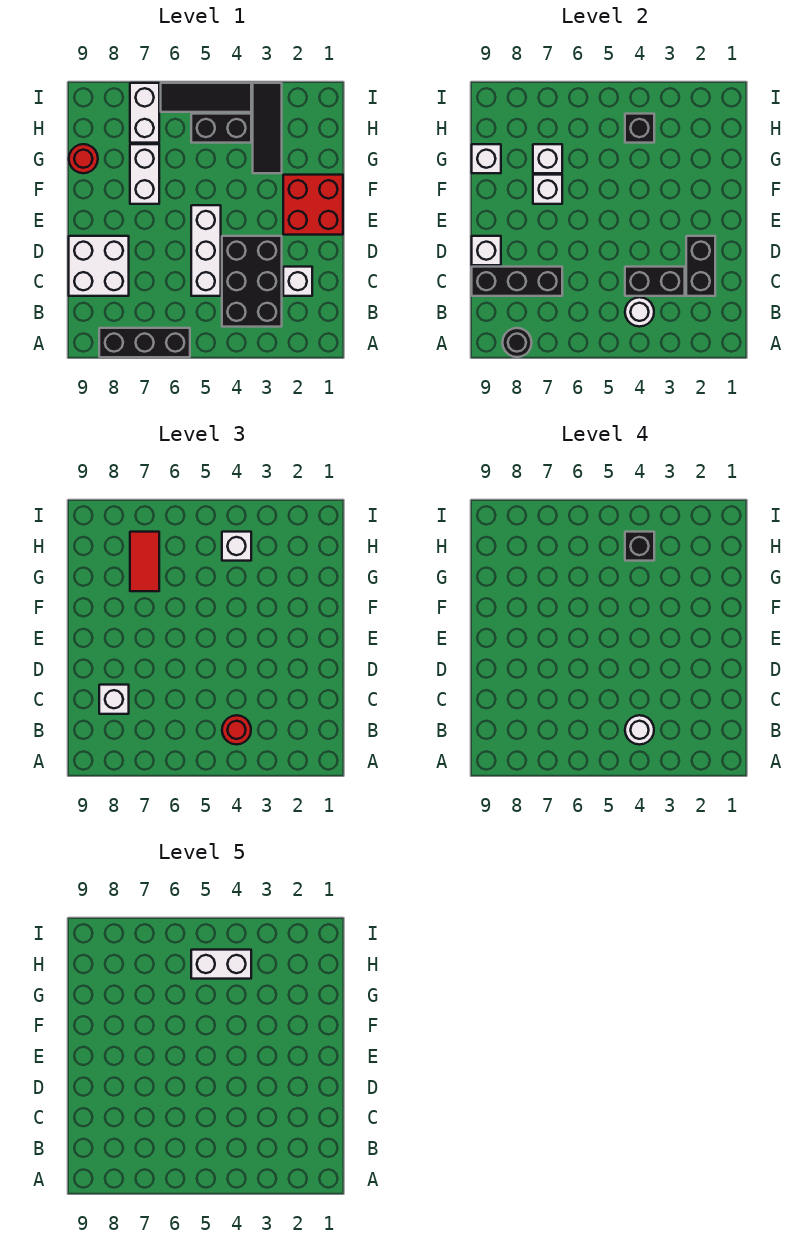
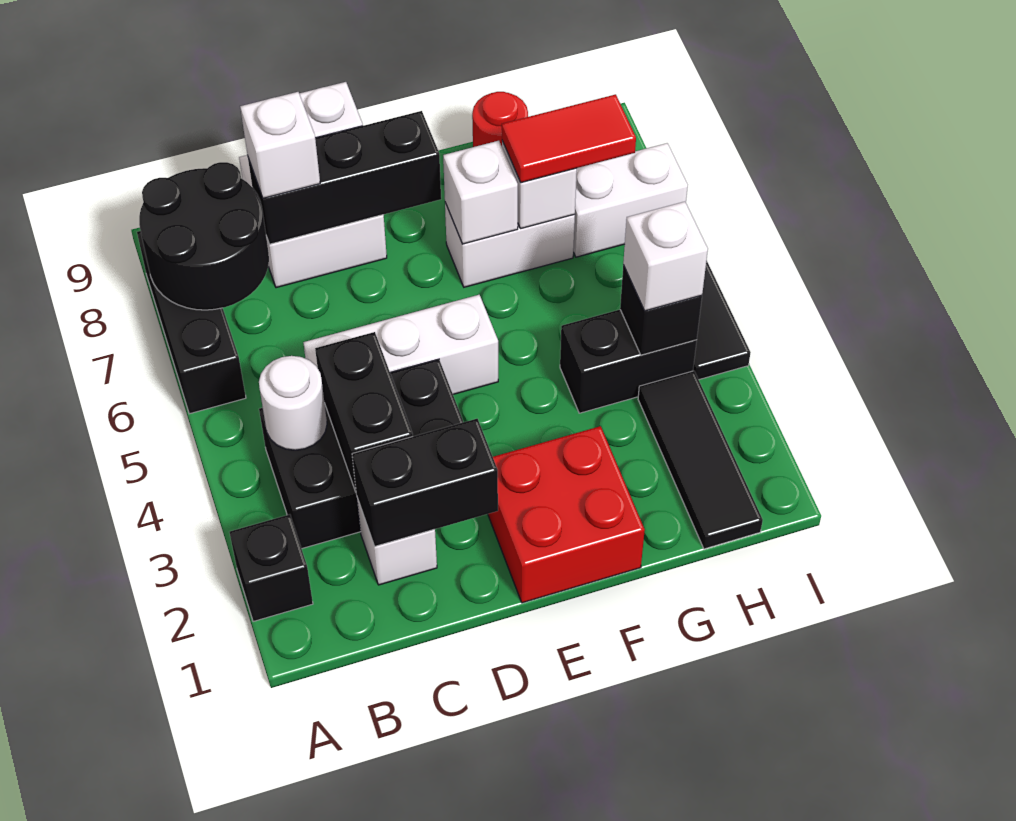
black round brick A8 level 2 -> black round brick A7:B8 level 2
red round brick B4 level 3 -> none
white round brick B4 level 4 -> none
black brick C7:C9 level 2 -> black brick C8:E8 level 2
black tile G3:I3 level 1 -> black tile H1:H3 level 1
white brick G9 level 2 -> none
black brick H4:H5 level 1 -> black brick G4:H4 level 1
black brick H4 level 4 -> black brick A2 level 1
white brick H4:H5 level 5 -> none

